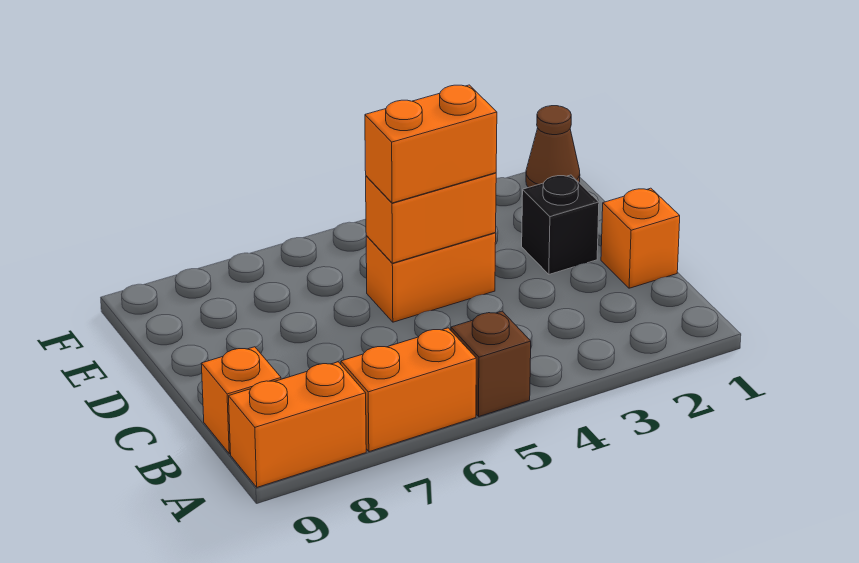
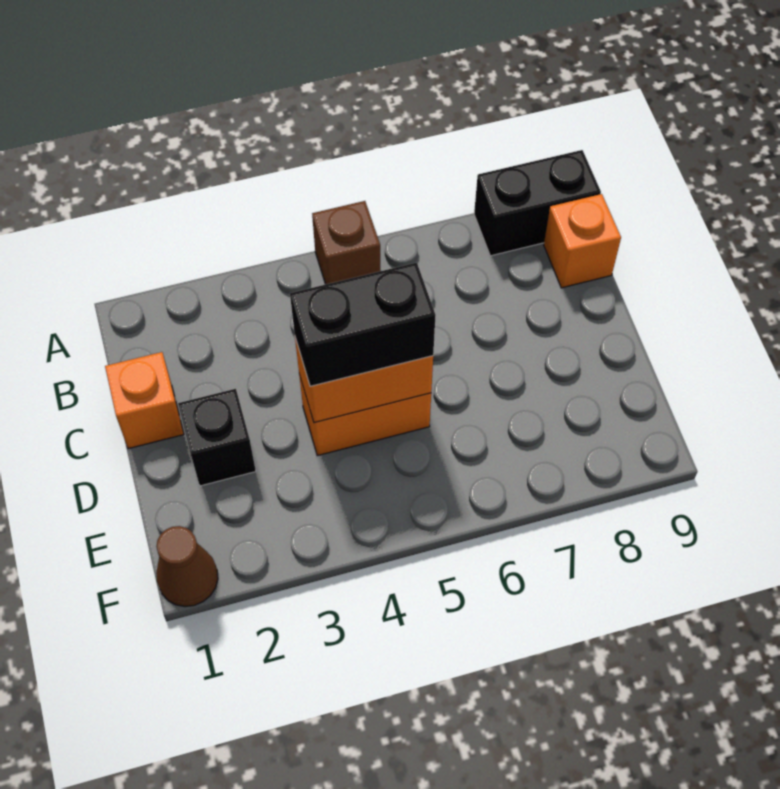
orange brick A6:A7 level 1 -> none
orange brick A8:A9 level 1 -> black brick A8:A9 level 1
orange brick D4:D5 level 3 -> black brick D4:D5 level 3

